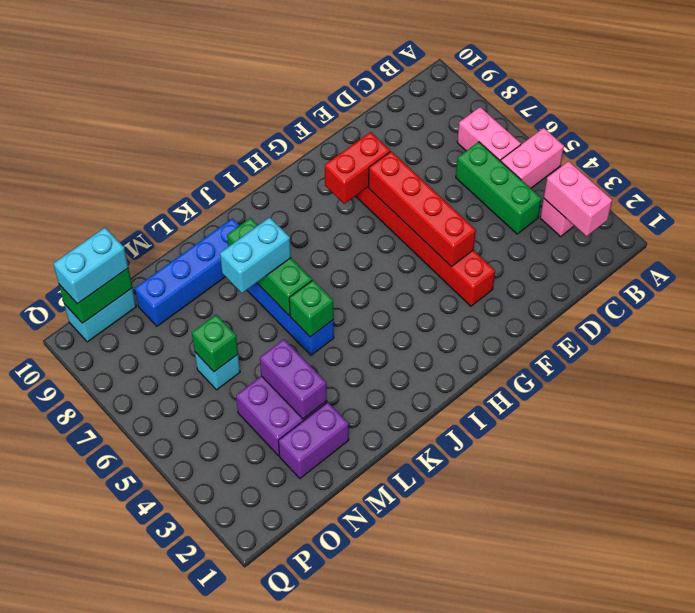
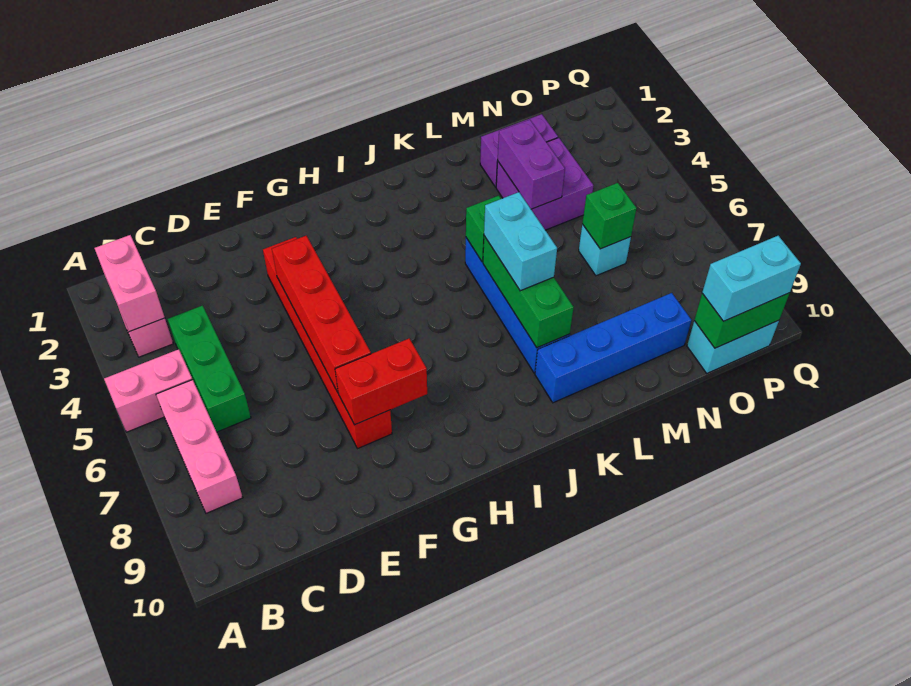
pink brick B6:B7 level 1 -> pink brick B6:B8 level 1
cyan brick K7:L7 level 3 -> cyan brick K6:K7 level 3

